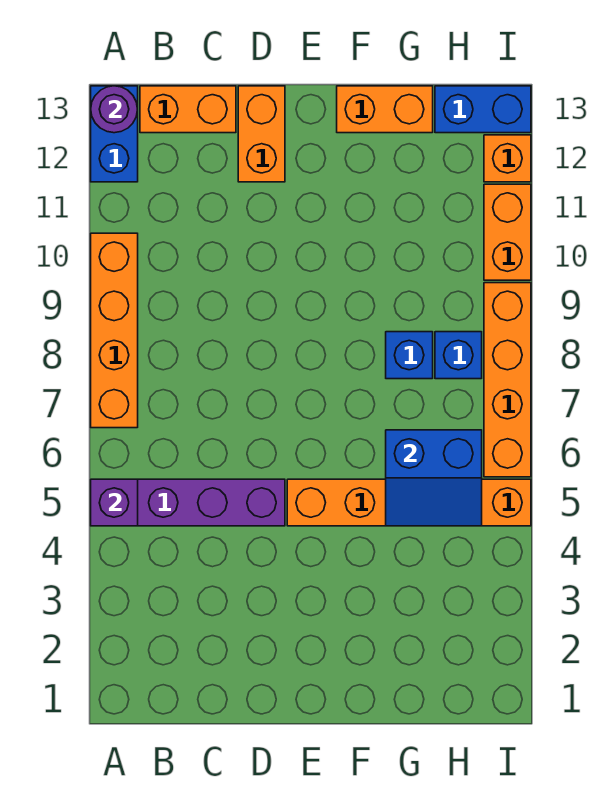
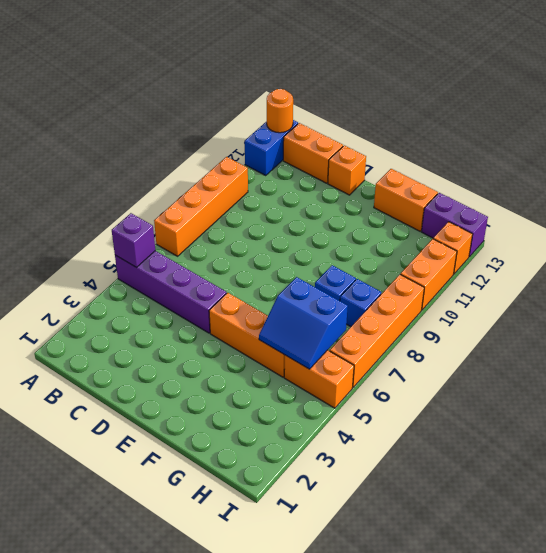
purple round brick A13 level 2 -> orange round brick A13 level 2
orange brick D12:D13 level 1 -> orange brick D13 level 1
blue brick H13:I13 level 1 -> purple brick H13:I13 level 1

